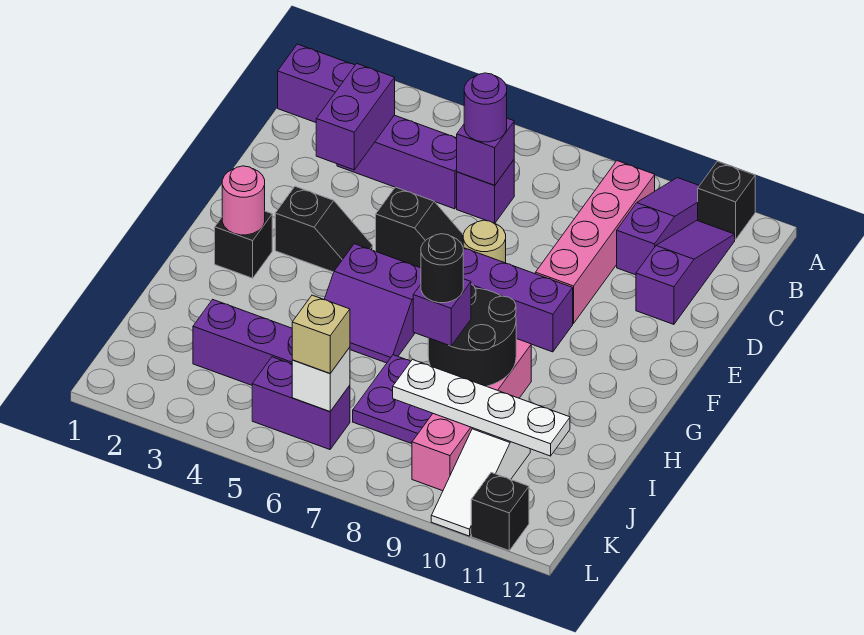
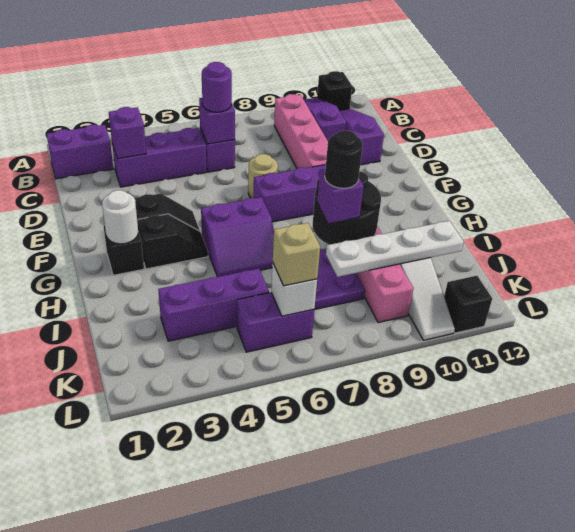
purple brick C3:D3 level 2 -> purple brick C3 level 2
black slope E5:E6 level 1 top 5 -> black slope G3:G4 level 1 top 3
pink round brick G2 level 2 -> white round brick G2 level 2

